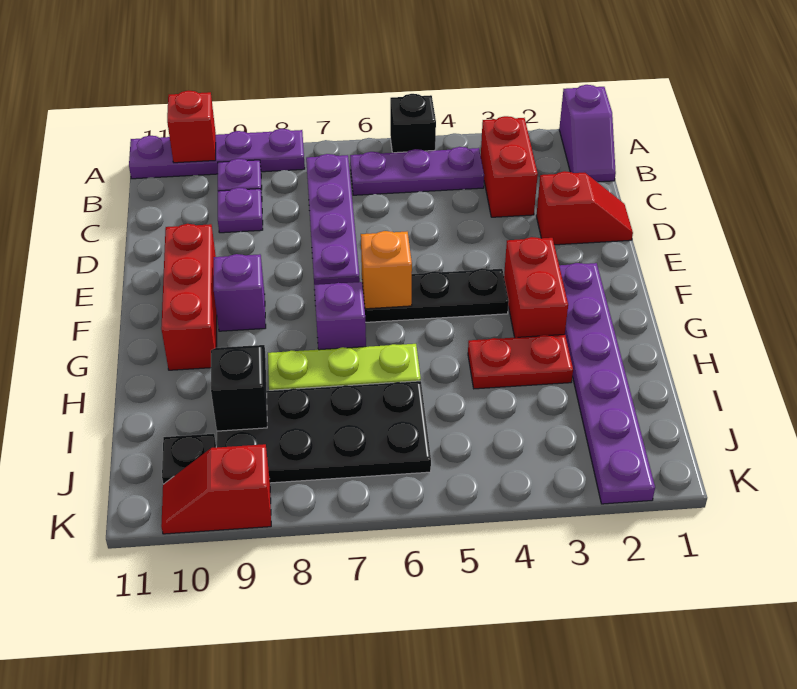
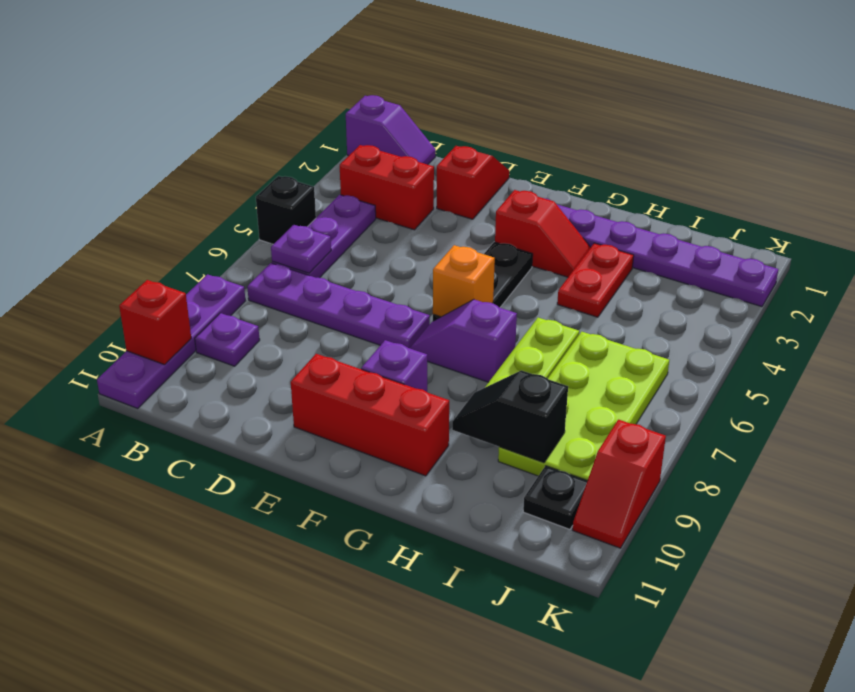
purple plate C9 level 1 -> purple plate B6 level 2
red brick F3:G3 level 1 -> red slope F3:G3 level 1 top F
black plate I6:J9 level 1 -> lime plate I6:J9 level 1

